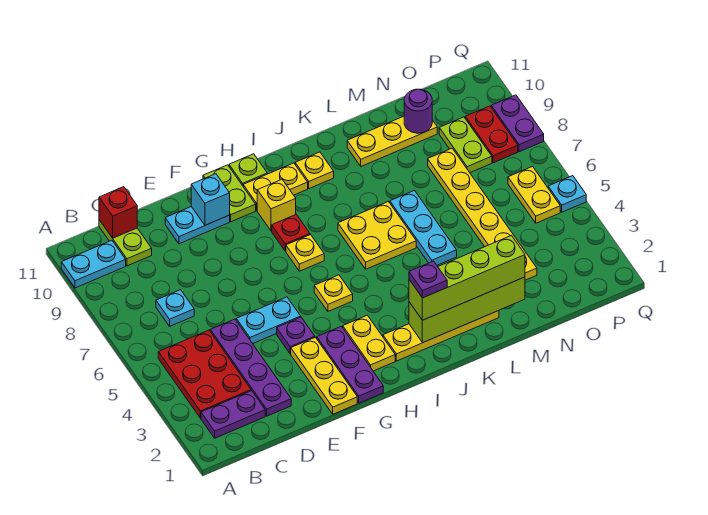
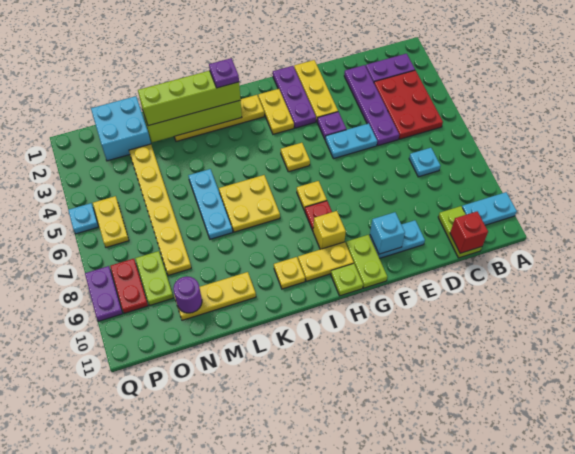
none -> cyan brick N1:O2 level 1

